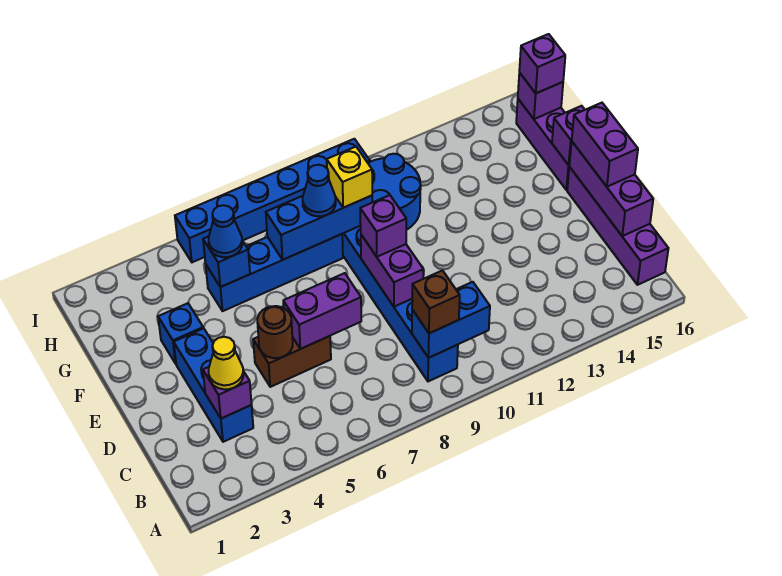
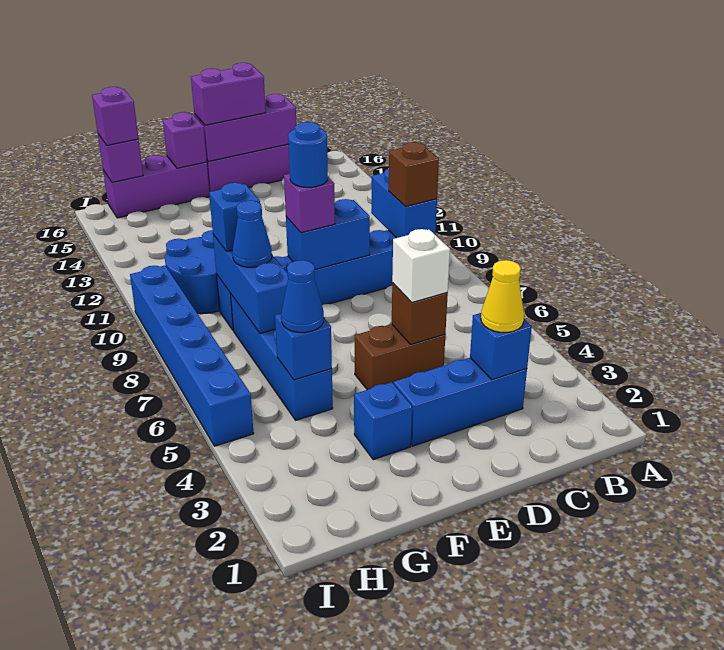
purple brick C3 level 2 -> blue brick C3 level 2
brown brick D5:D6 level 1 -> brown brick D5:E5 level 1
brown round brick D5 level 2 -> brown brick D5 level 2
none -> white brick D5 level 3
purple brick D6:D7 level 2 -> none
purple brick D9:E9 level 2 -> blue brick D9:E9 level 2
none -> blue round brick E9 level 4
yellow brick G9 level 3 -> blue brick G9 level 3

